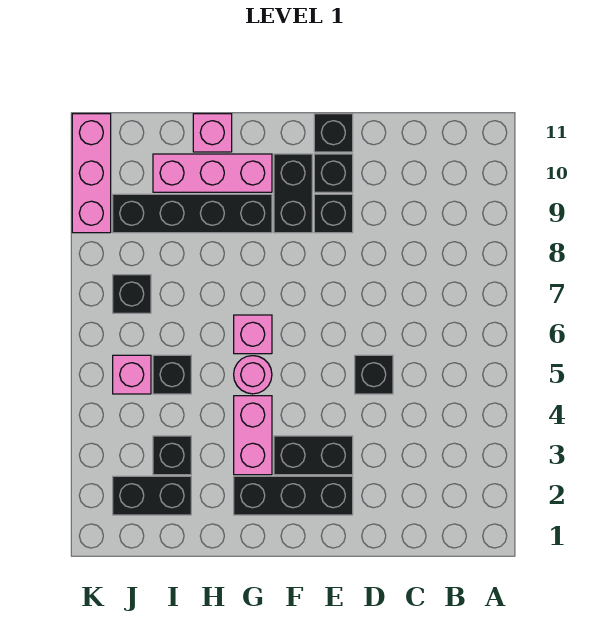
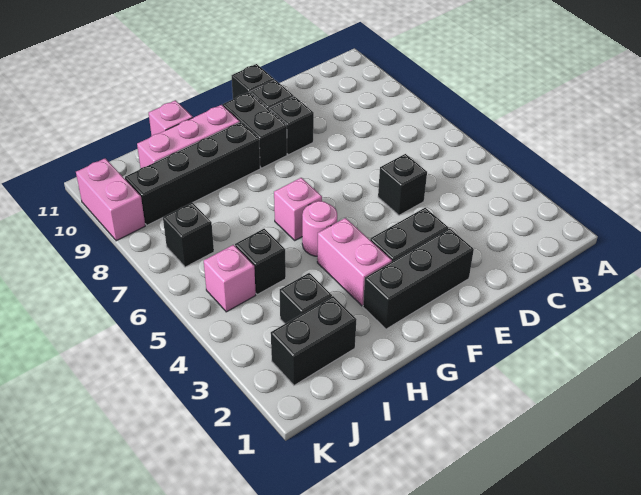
pink brick K9:K11 level 1 -> pink brick K9:K10 level 1

